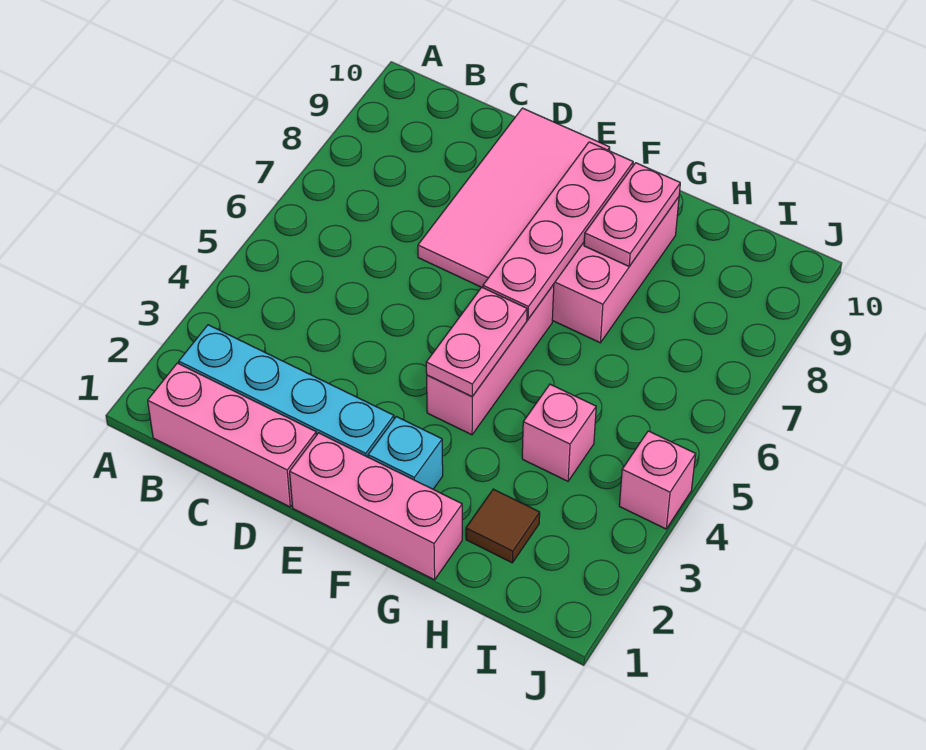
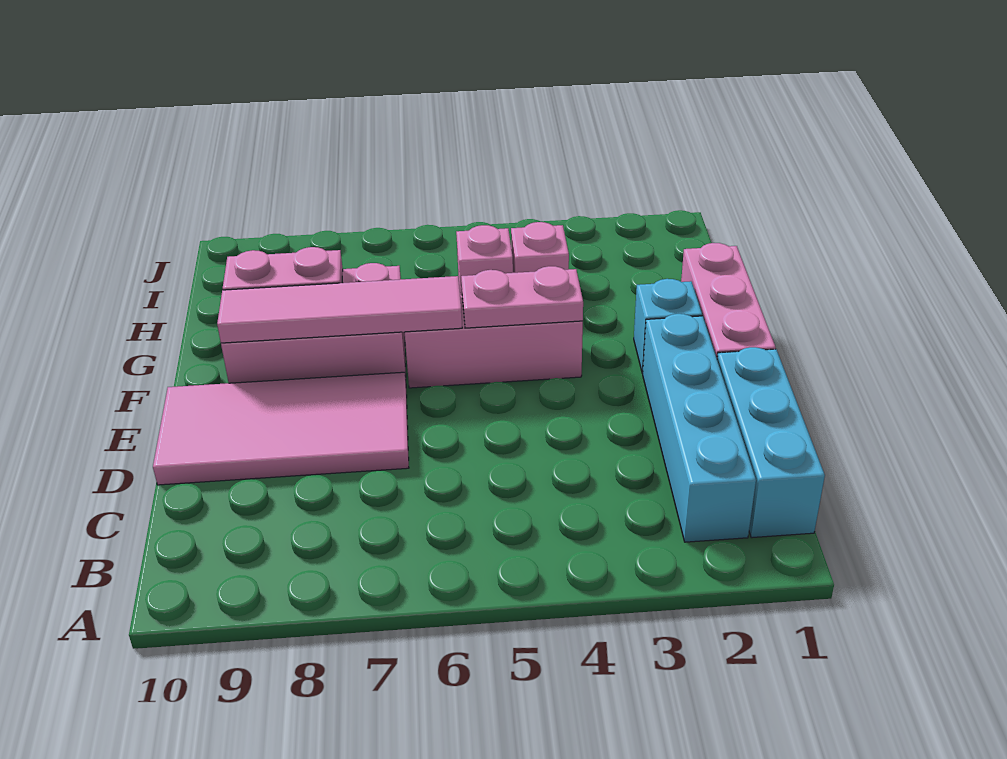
pink brick B1:D1 level 1 -> cyan brick B1:D1 level 1
pink plate F6:F9 level 2 -> pink tile F6:F9 level 2
brown tile H2 level 1 -> none
pink brick J4 level 1 -> pink brick H5 level 1

